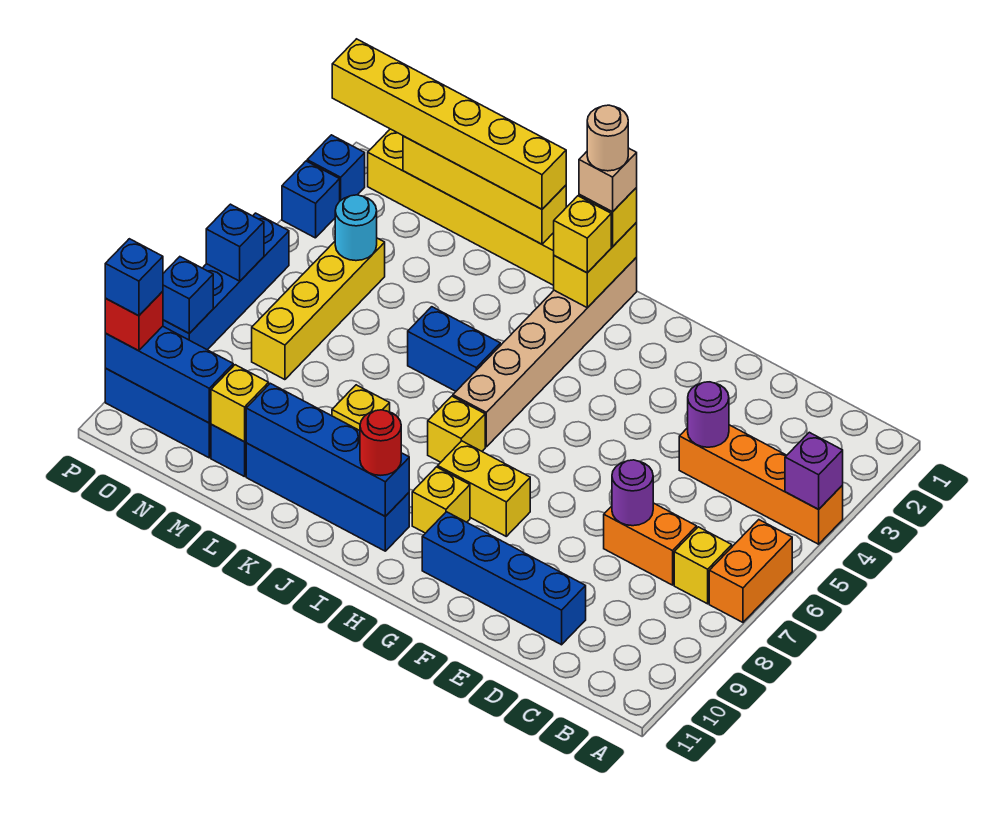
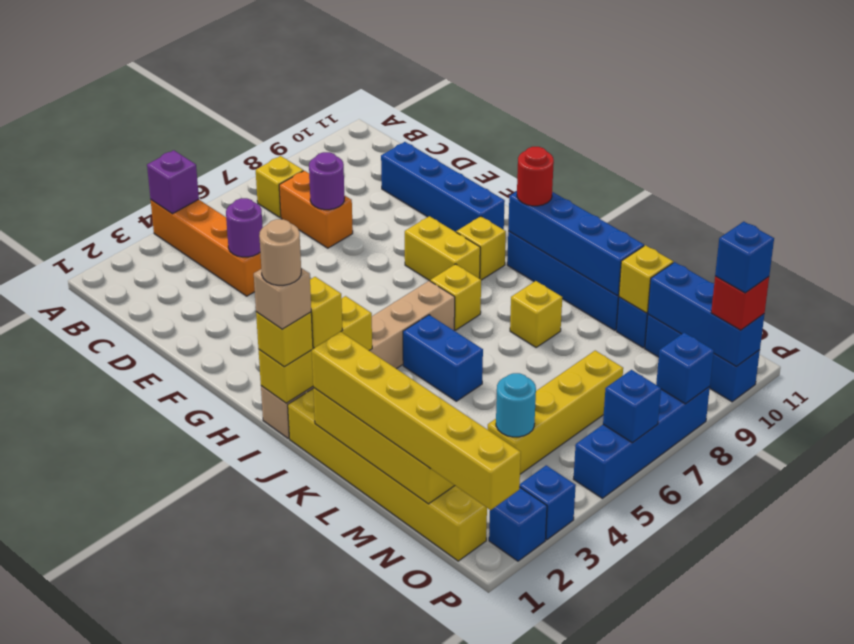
orange brick A6:A7 level 1 -> none
yellow brick I1:I2 level 2 -> yellow brick I1:I3 level 2

